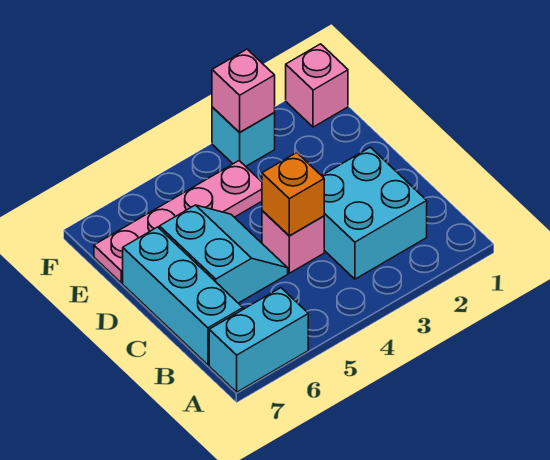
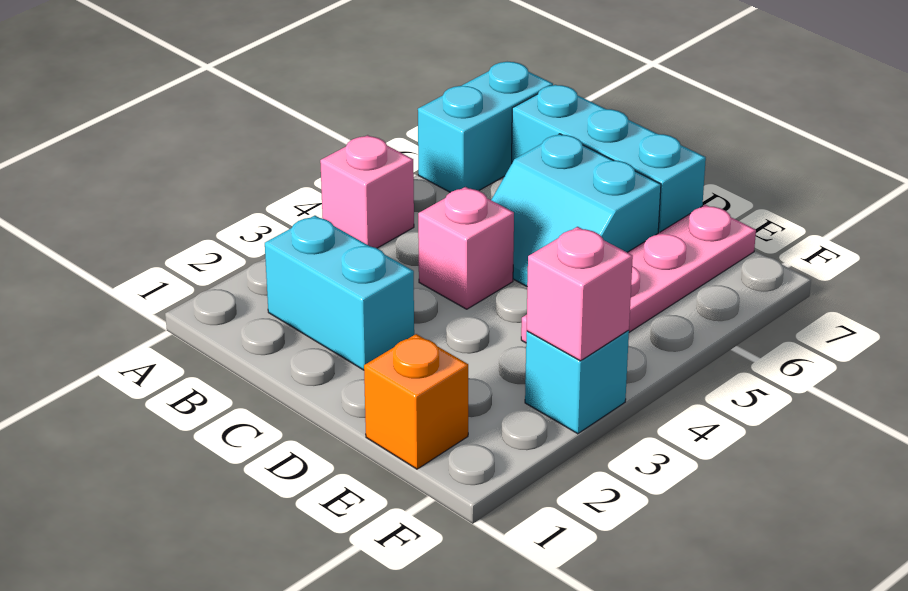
cyan brick B2:C3 level 1 -> cyan brick B2:C2 level 1
orange brick C4 level 2 -> orange brick E1 level 1
pink brick F1 level 1 -> pink brick A4 level 1

